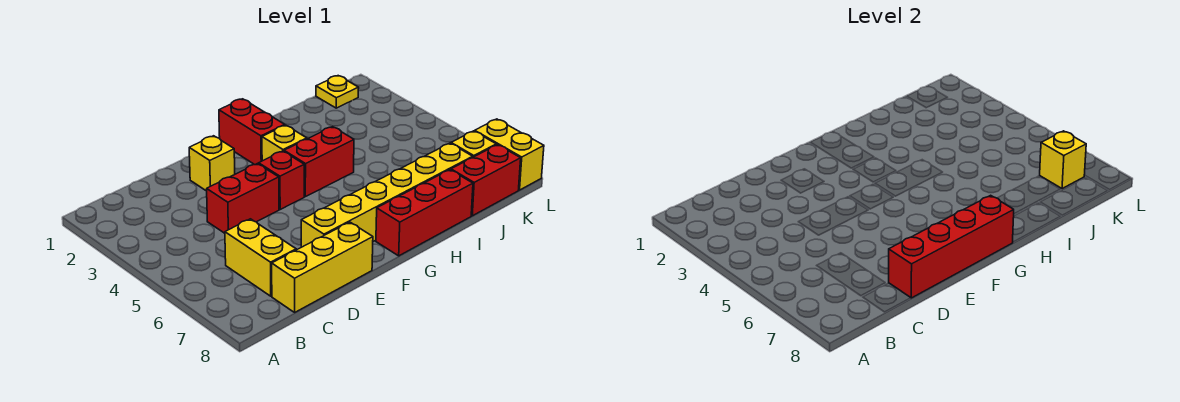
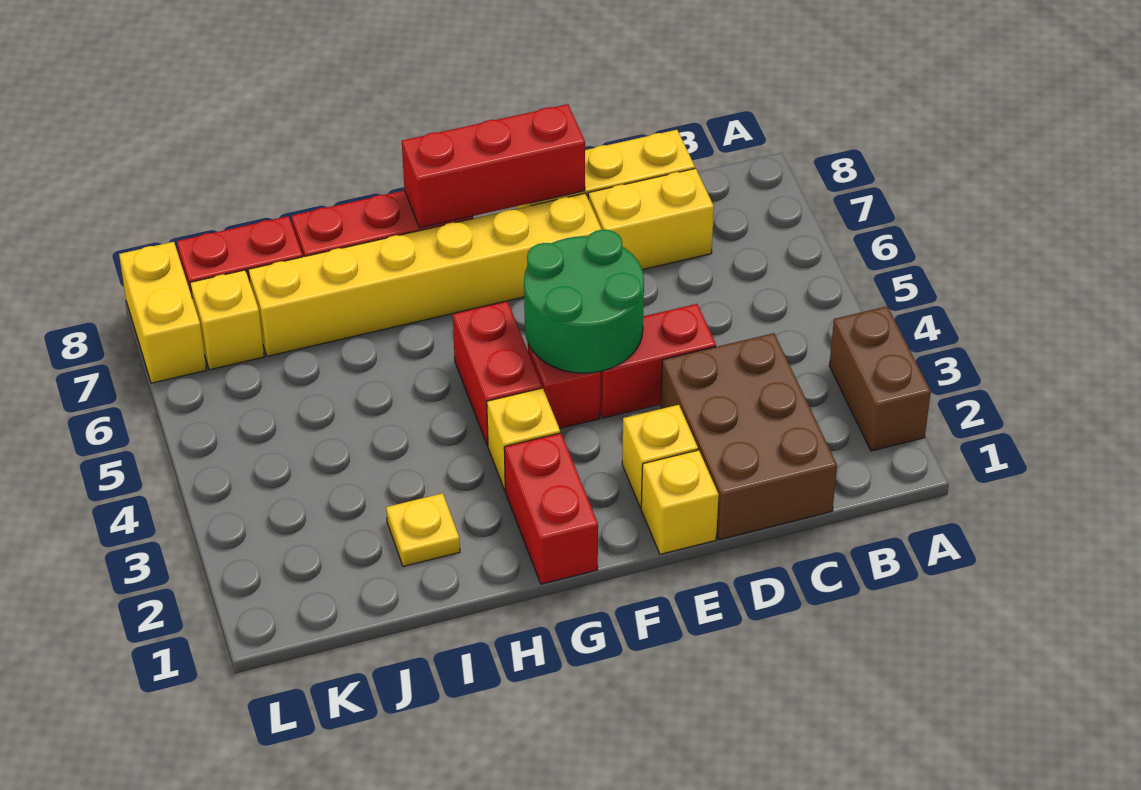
none -> brown brick A2:A3 level 1
none -> brown brick C1:D3 level 1
yellow brick C6:C7 level 1 -> yellow brick C7:D7 level 1
red brick D8:G8 level 2 -> red brick E8:G8 level 2
none -> green round brick E4:F5 level 2
red brick G4:H4 level 1 -> red brick G4:G5 level 1
yellow plate K1 level 1 -> yellow plate I2 level 1
yellow brick K7 level 2 -> yellow brick E1 level 1

